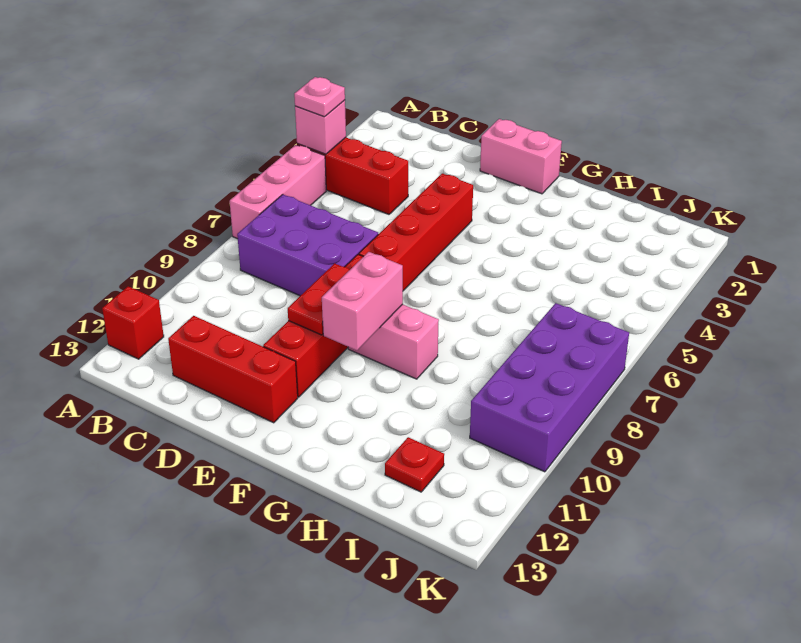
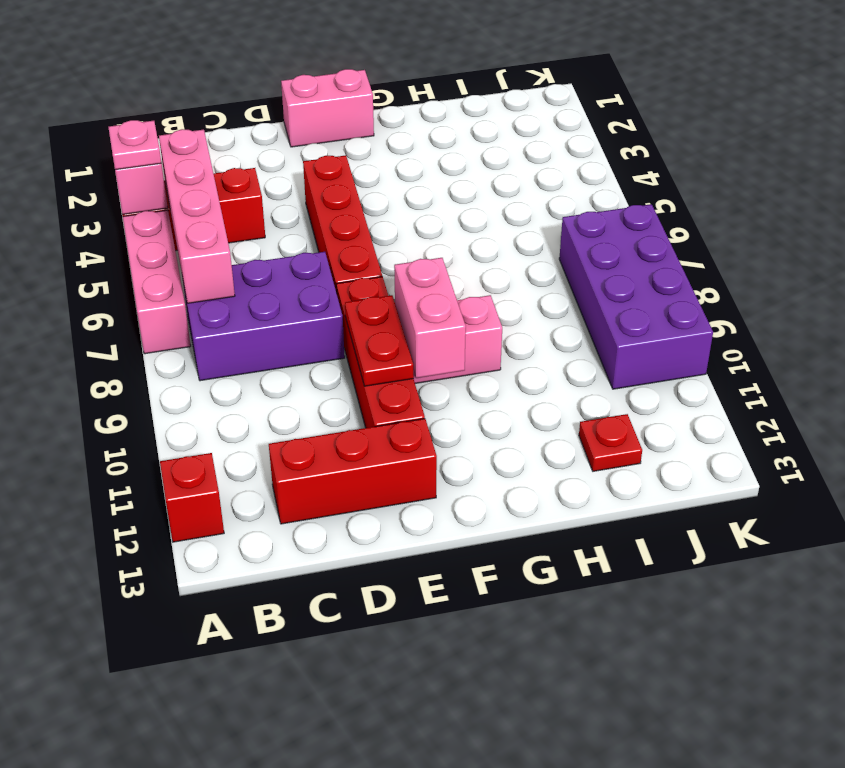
none -> pink brick B4:B7 level 2

